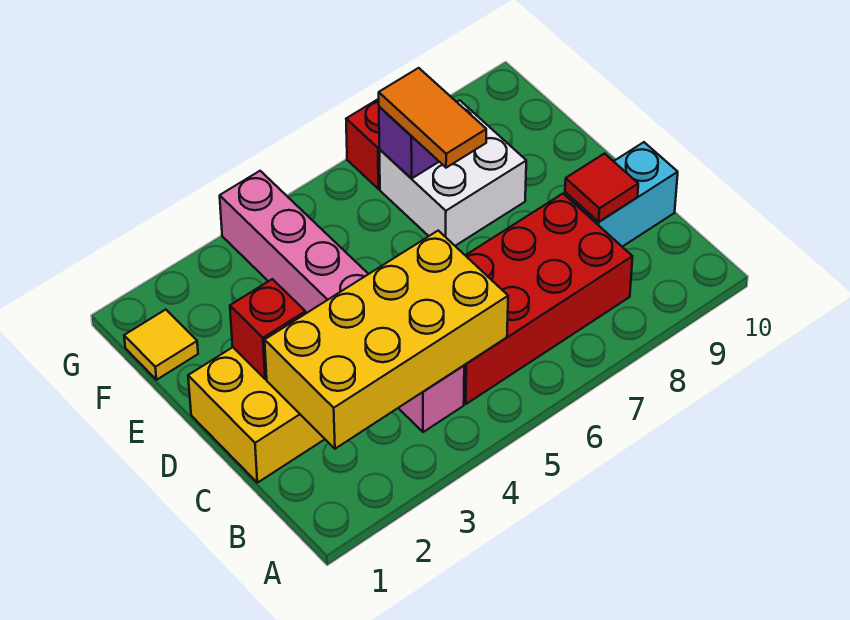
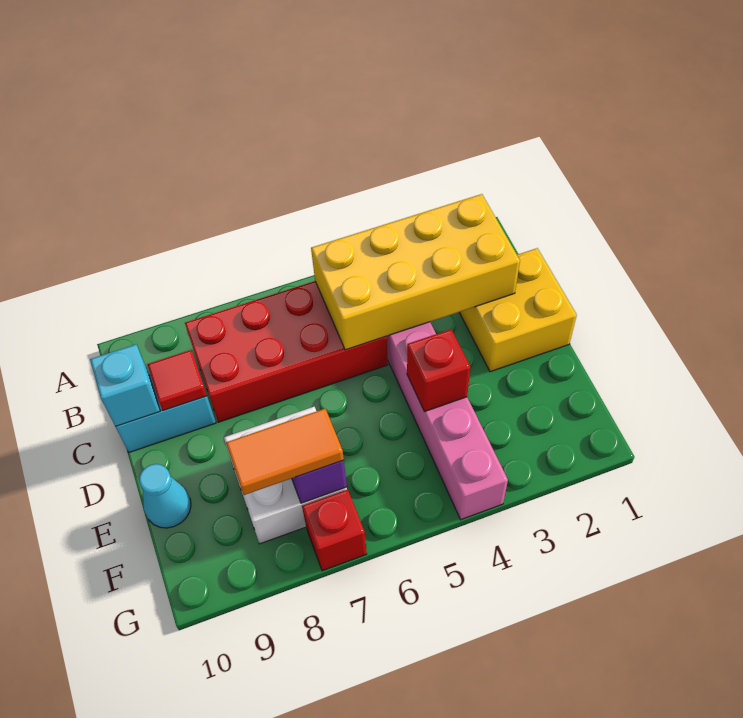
none -> cyan brick C10 level 2
red brick D2 level 2 -> red brick E4 level 2
orange tile E7:F7 level 3 -> orange tile F7:F8 level 3
none -> cyan cone E10 level 1
yellow tile F1 level 1 -> none

